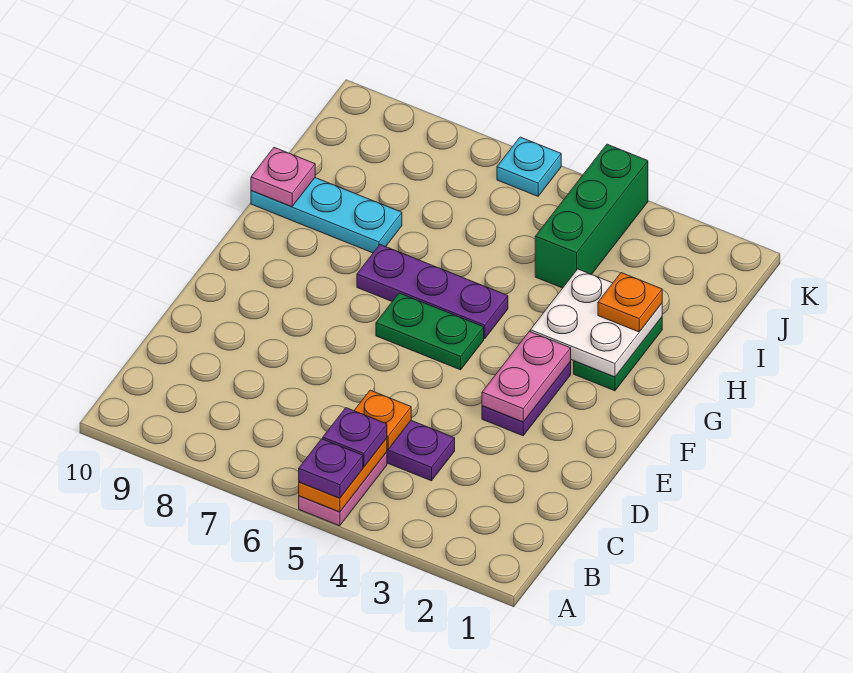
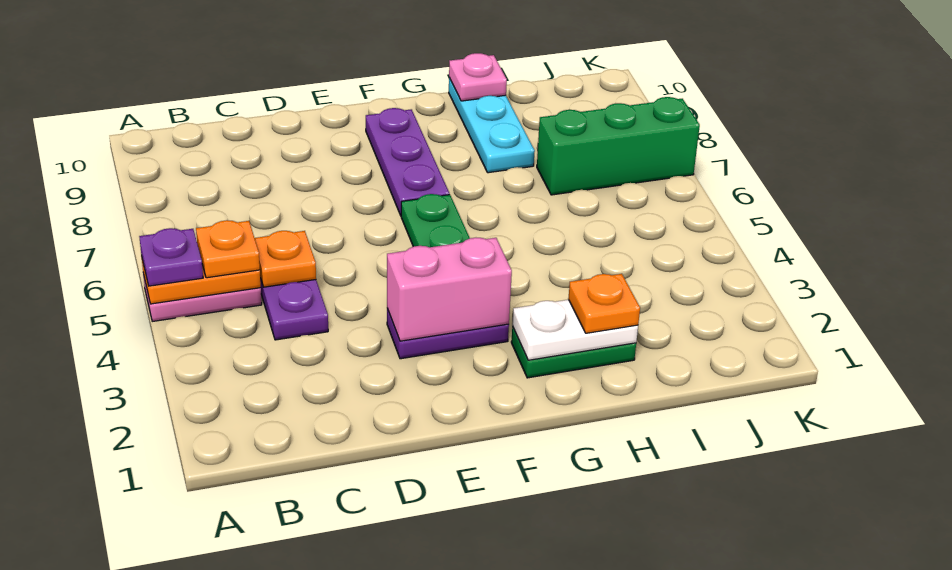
purple plate B5 level 3 -> orange plate B5 level 3
pink plate E3:F3 level 2 -> pink brick E3:F3 level 2
white plate G2:H3 level 2 -> white plate G2:H2 level 2
purple plate G5:G7 level 1 -> purple plate F7:F9 level 1
green brick I4:K4 level 1 -> green brick I7:K7 level 1
cyan plate K6 level 1 -> none

